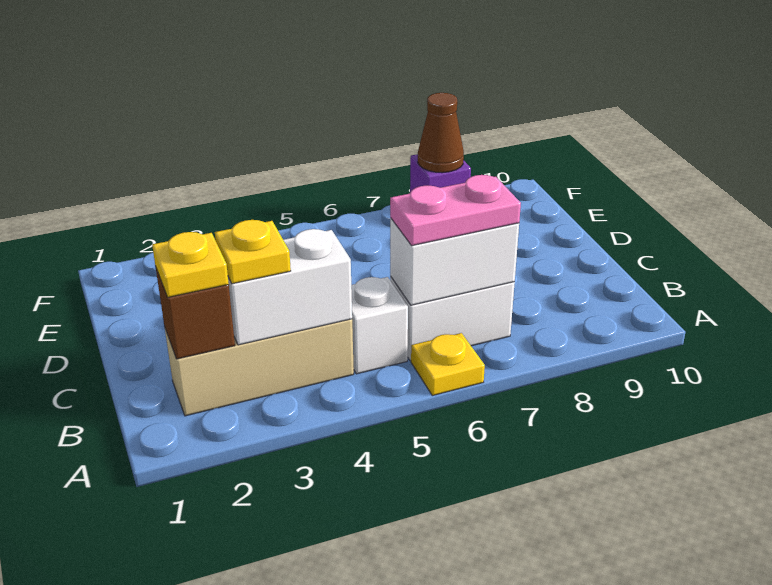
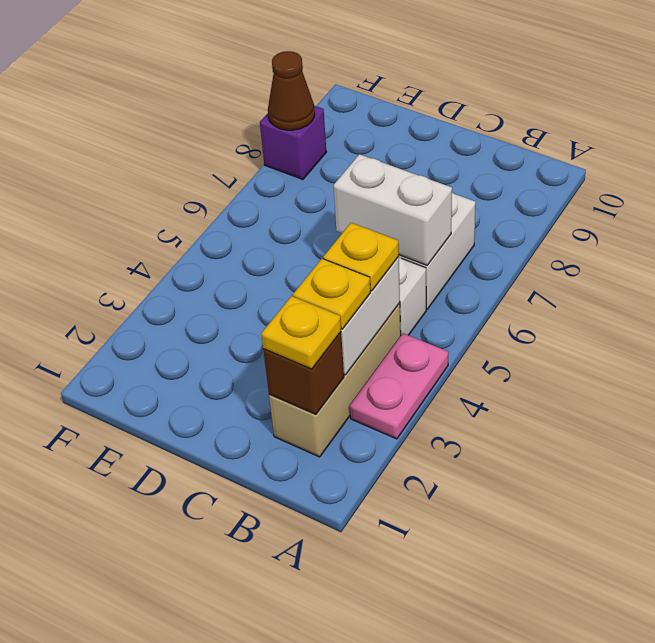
yellow plate A6 level 1 -> yellow plate B4 level 3
white brick B6:B7 level 2 -> white brick B6:C6 level 2
pink plate B6:B7 level 3 -> pink plate A3:A4 level 1

